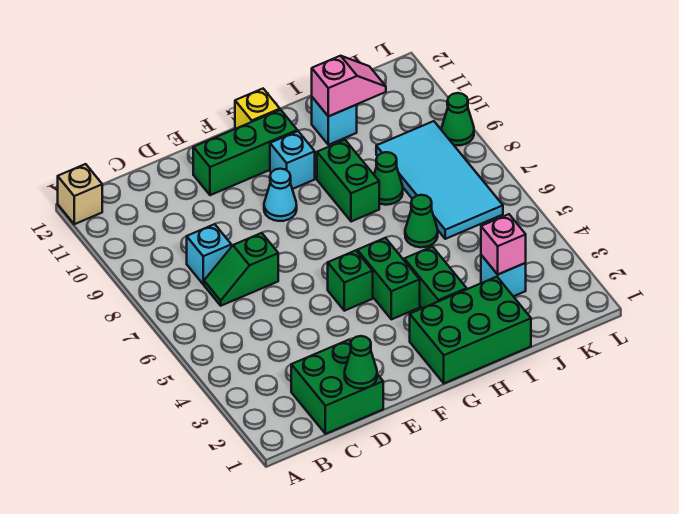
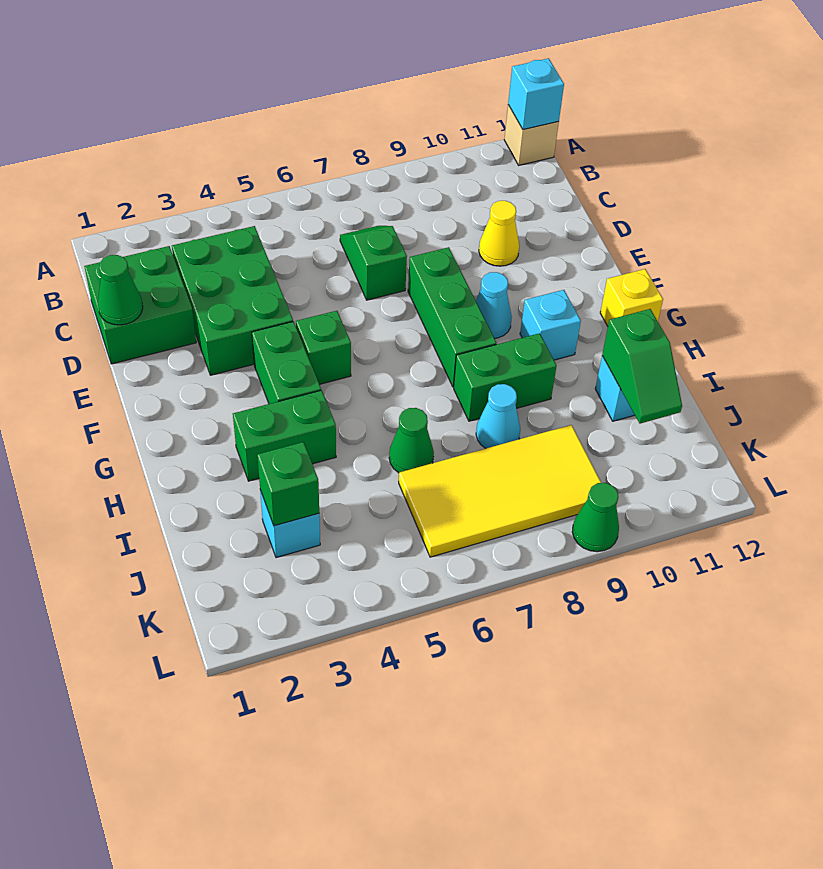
cyan brick C8 level 1 -> cyan brick A12 level 2
none -> yellow cone D10 level 1
green brick E11:G11 level 1 -> green brick E8:G8 level 1
green brick G1:I2 level 1 -> green brick C3:E4 level 1
green brick G4:G5 level 1 -> green brick F4:G4 level 1
green cone I8 level 1 -> cyan cone I8 level 1
pink slope I11:J11 level 2 top I -> green slope I11:J11 level 2 top I
pink brick J3 level 2 -> green brick J3 level 2
cyan tile J6:K9 level 1 -> yellow tile J6:K9 level 1

